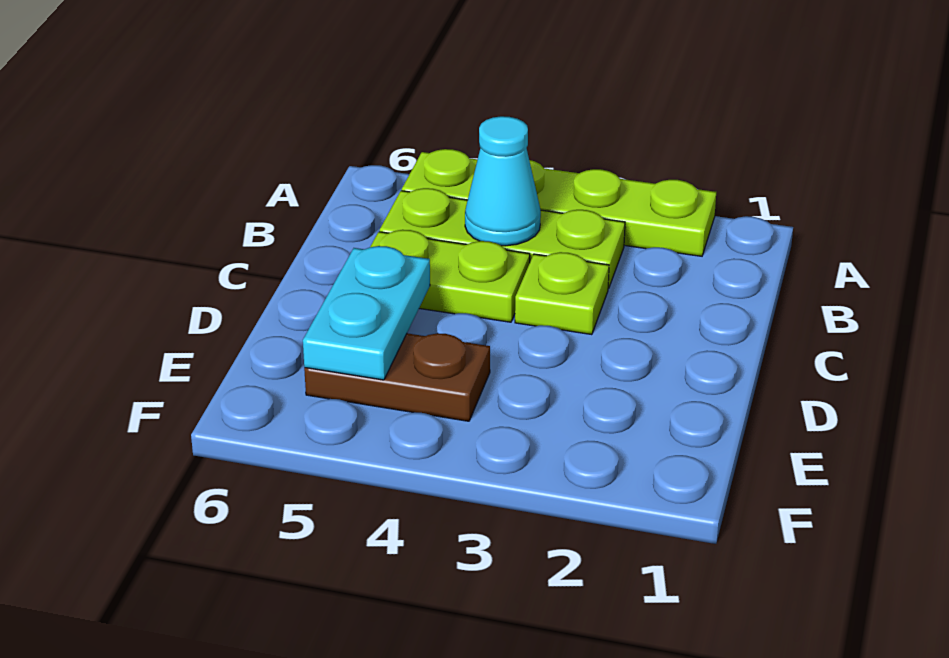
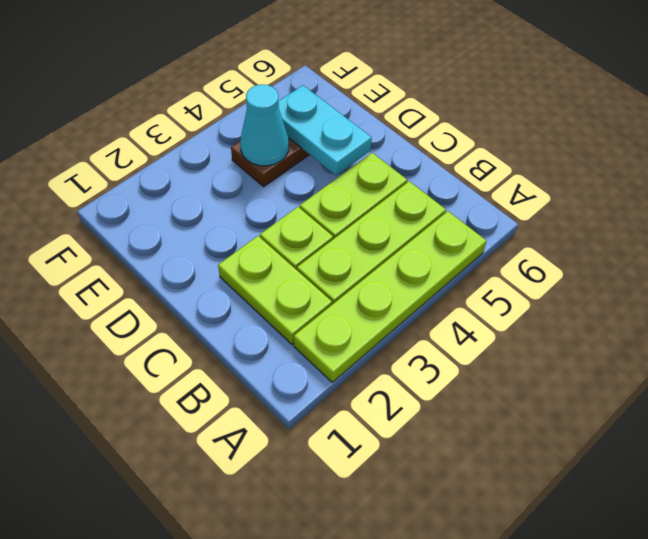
none -> lime plate B2:C2 level 1
cyan cone B4 level 2 -> cyan cone E4 level 2

